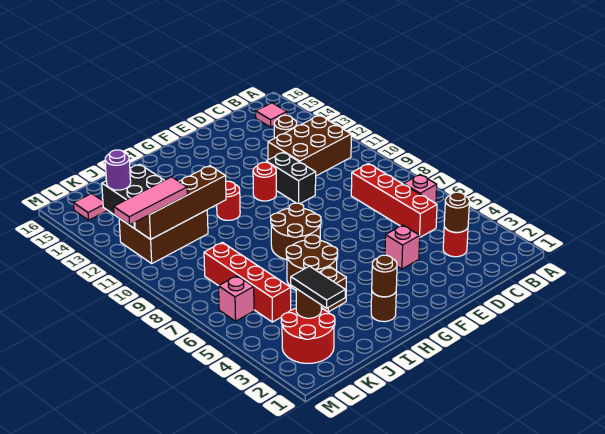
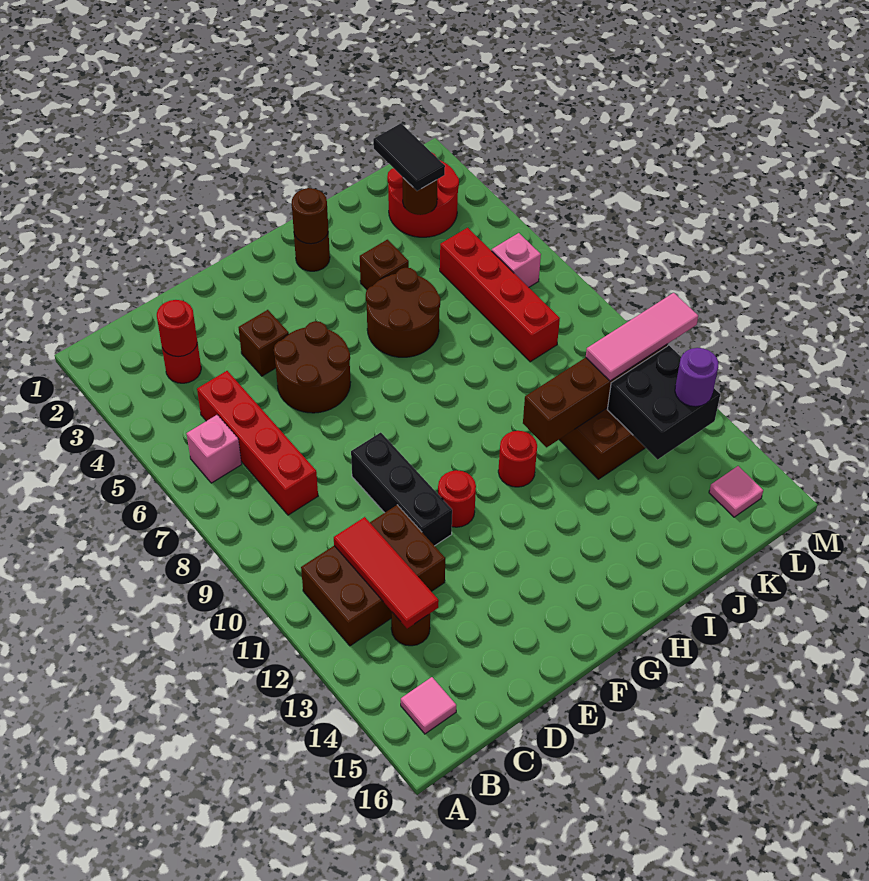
brown round brick C3 level 2 -> red round brick C3 level 2
none -> red tile C11:C13 level 2
pink brick E4 level 1 -> brown brick E4 level 1
black brick E10:E11 level 1 -> black brick E9:E11 level 1
brown round brick G7:H8 level 1 -> brown round brick E5:F6 level 1

